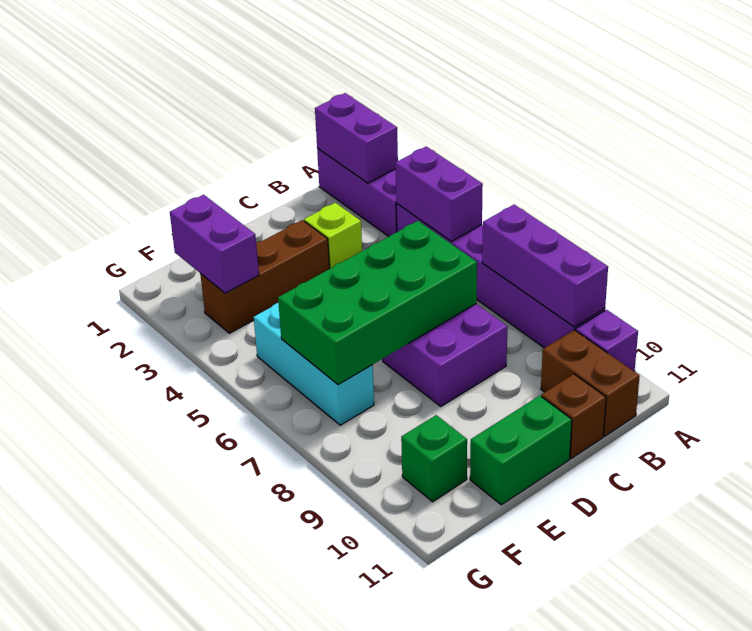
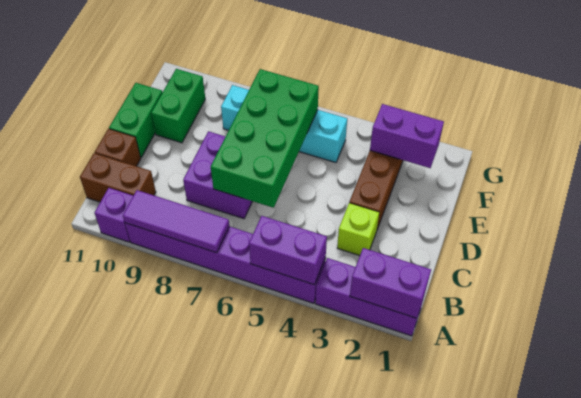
purple brick A7:A9 level 2 -> purple tile A7:A9 level 2
cyan brick F5:F7 level 1 -> cyan brick F5:F8 level 1
green brick F10 level 1 -> green brick E10:F10 level 1

